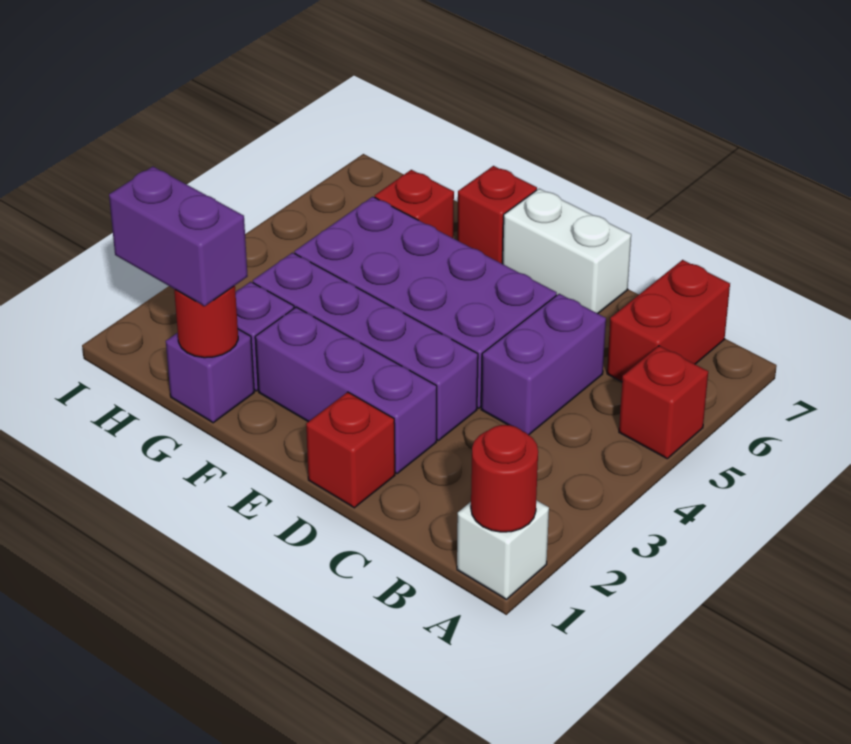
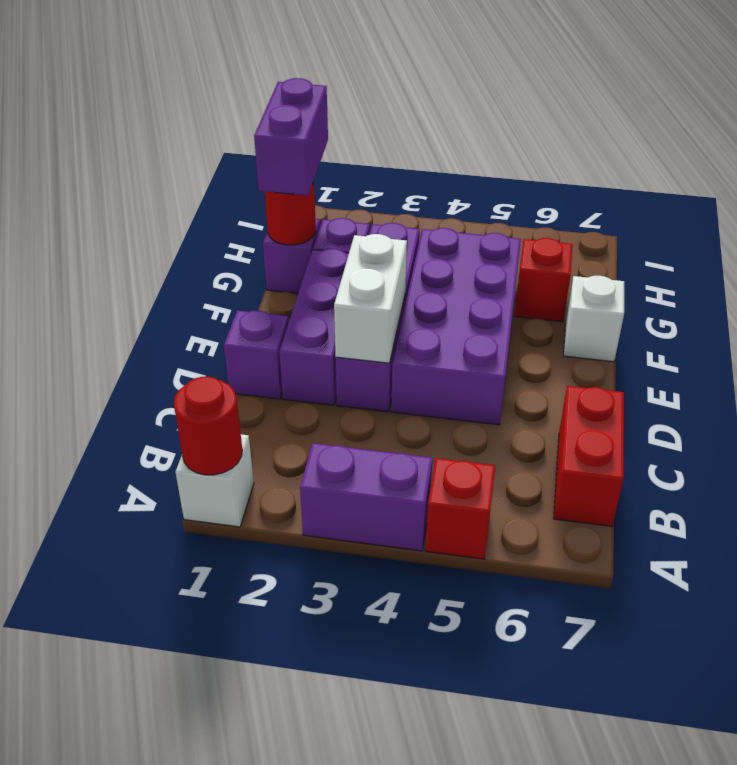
red brick B6:B7 level 1 -> red brick B7:C7 level 1
purple brick C4:C5 level 1 -> purple brick A3:A4 level 1
red brick D1 level 1 -> purple brick D1 level 1
white brick D7:E7 level 1 -> white brick D3:E3 level 2
red brick F7 level 1 -> white brick F7 level 1

